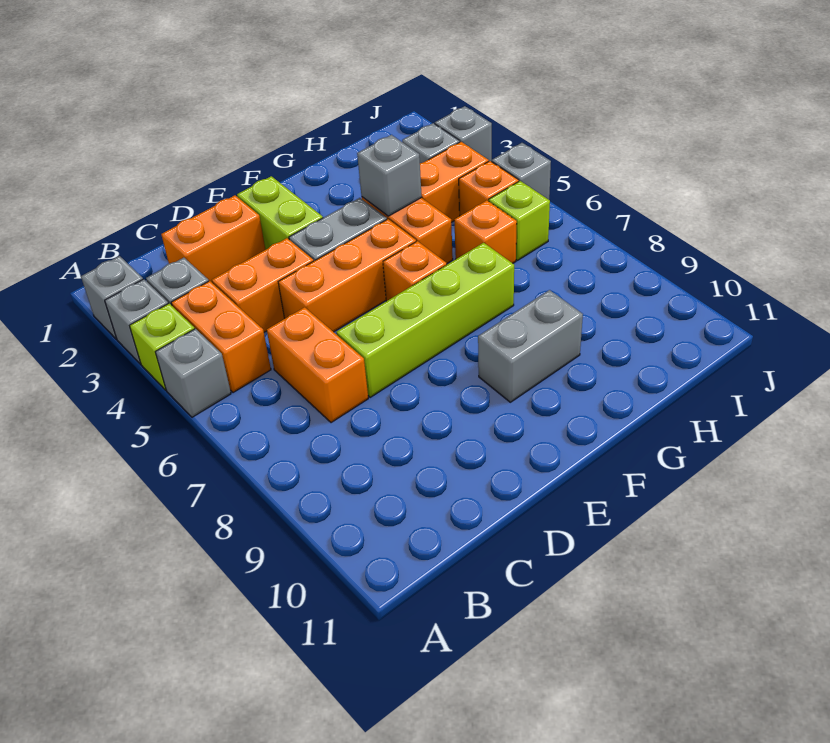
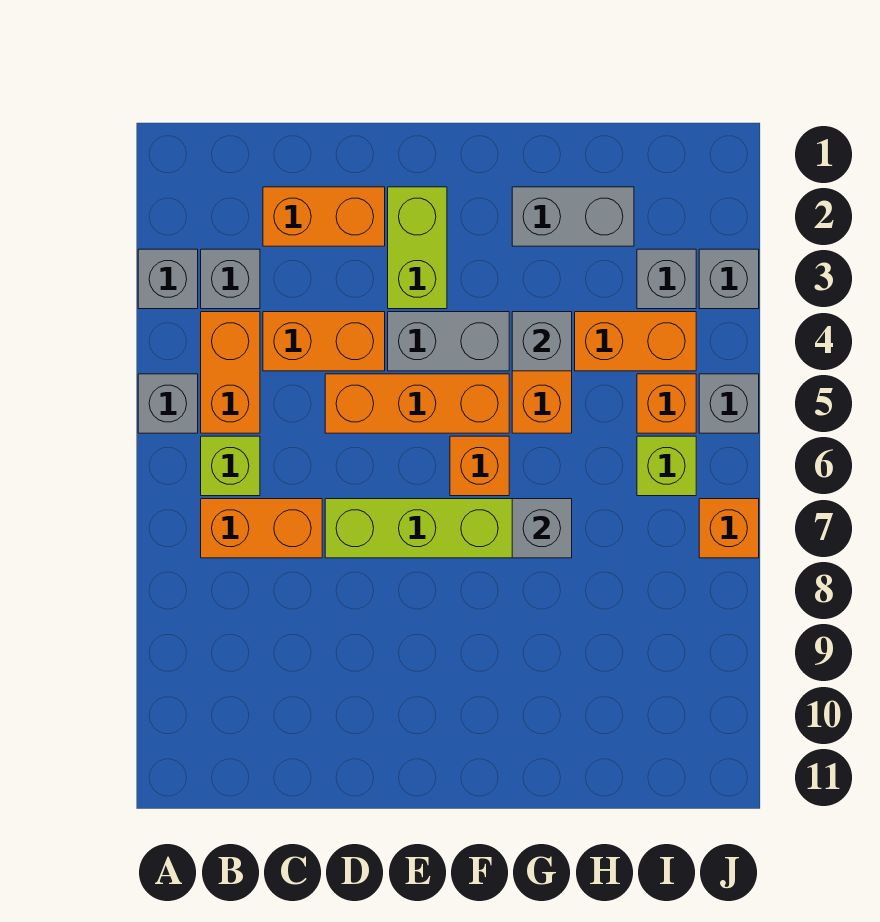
grey brick A2 level 1 -> grey brick G7 level 2
lime brick A4 level 1 -> lime brick B6 level 1
orange brick C6:C7 level 1 -> orange brick B7:C7 level 1
grey brick F9:G9 level 1 -> grey brick G2:H2 level 1
orange brick H6 level 1 -> orange brick J7 level 1

